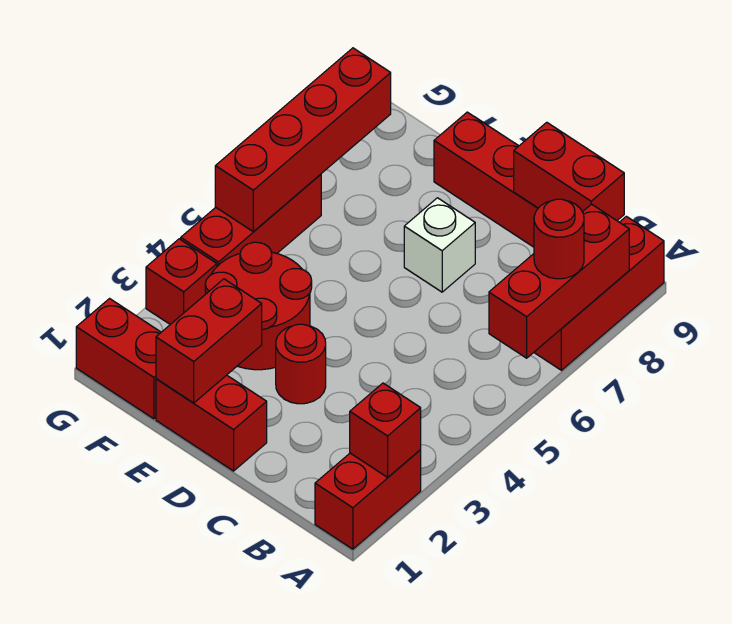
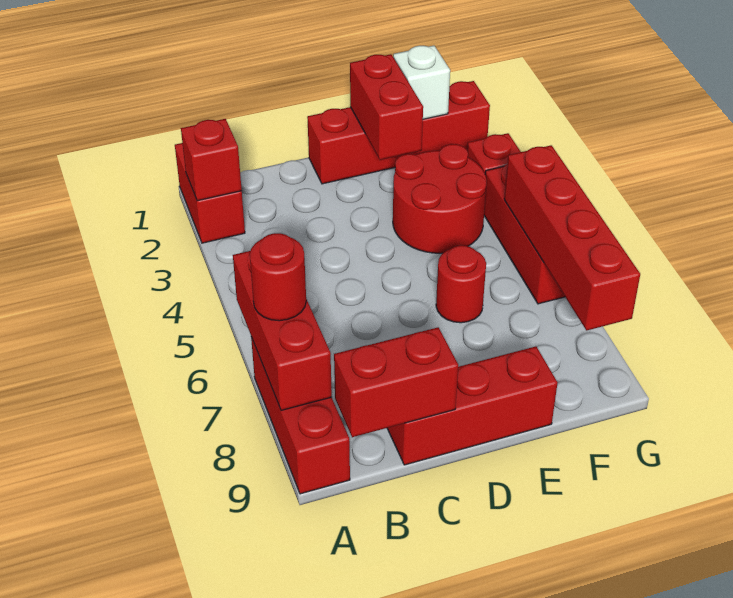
red round brick D3 level 1 -> red round brick E6 level 1
white brick D7 level 1 -> white brick F1 level 2

